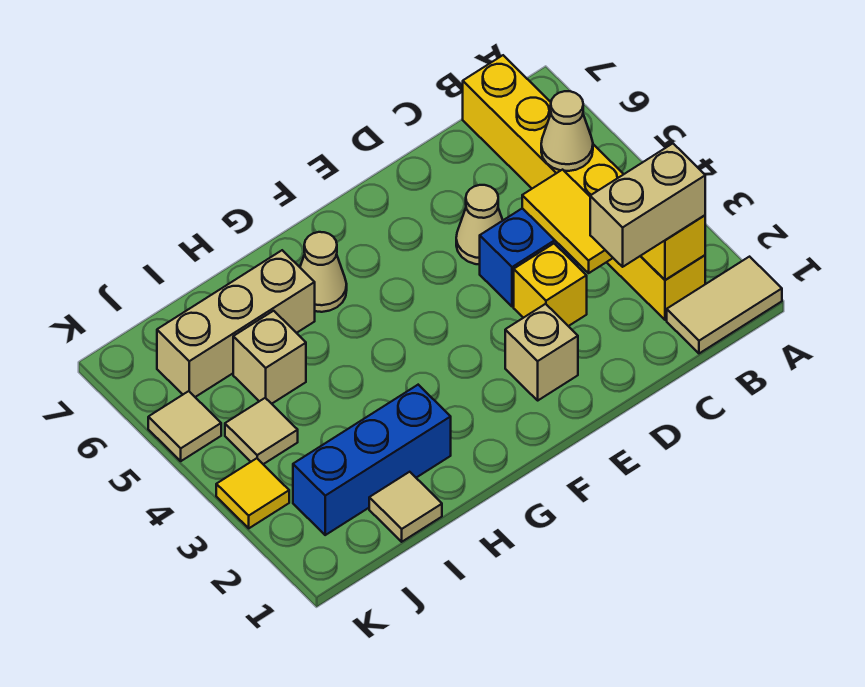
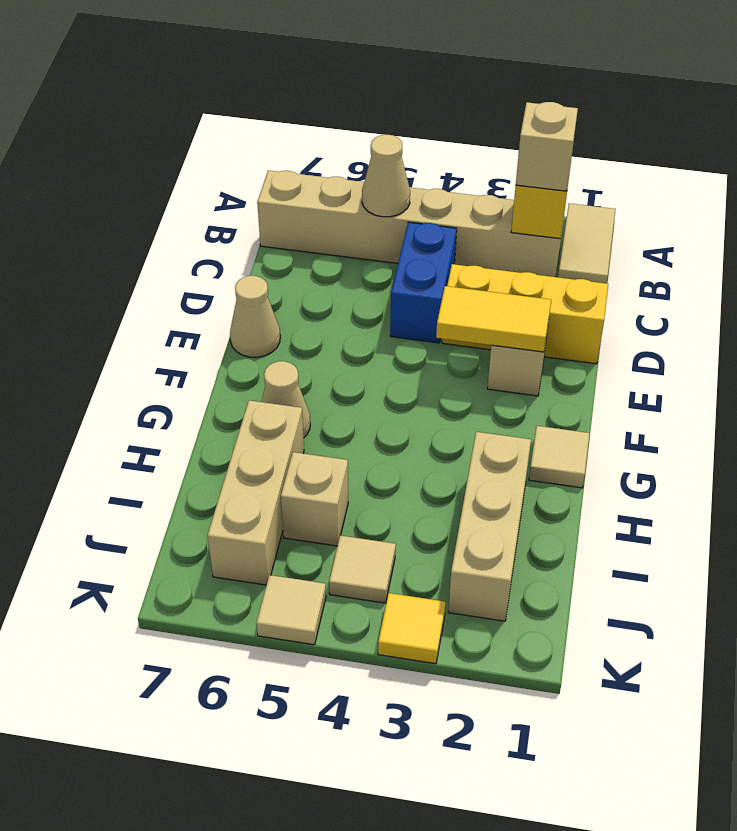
yellow brick B2:B7 level 1 -> tan brick B2:B7 level 1
tan brick B2:C2 level 3 -> tan brick B2 level 3
yellow tile C3:C4 level 2 -> yellow tile E2:E3 level 2
yellow brick D3 level 1 -> yellow brick D1:D3 level 1
tan cone D5 level 1 -> tan cone E7 level 1
blue brick H2:J2 level 1 -> tan brick H2:J2 level 1
tan tile I1 level 1 -> tan tile G1 level 1

